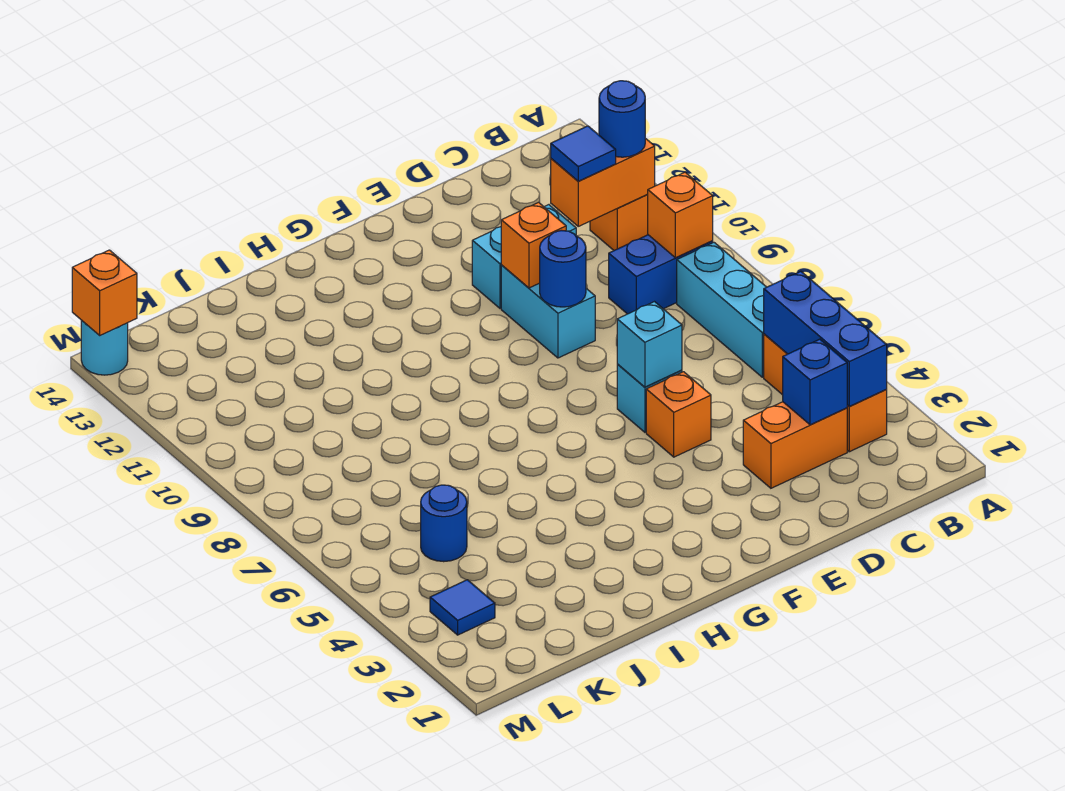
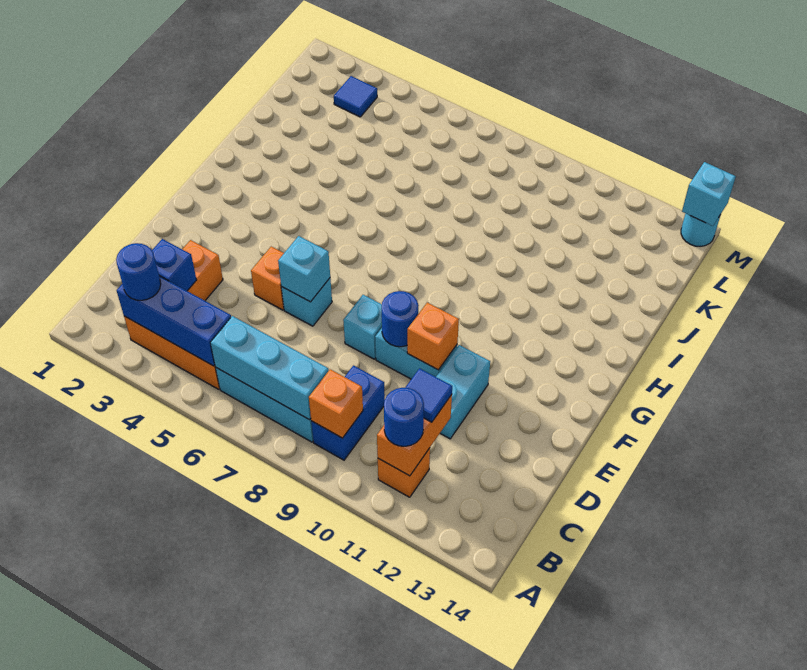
none -> cyan brick B6:B8 level 2
none -> cyan brick E8 level 1
blue round brick K5 level 1 -> blue round brick B3 level 3
orange brick M14 level 2 -> cyan brick M14 level 2

